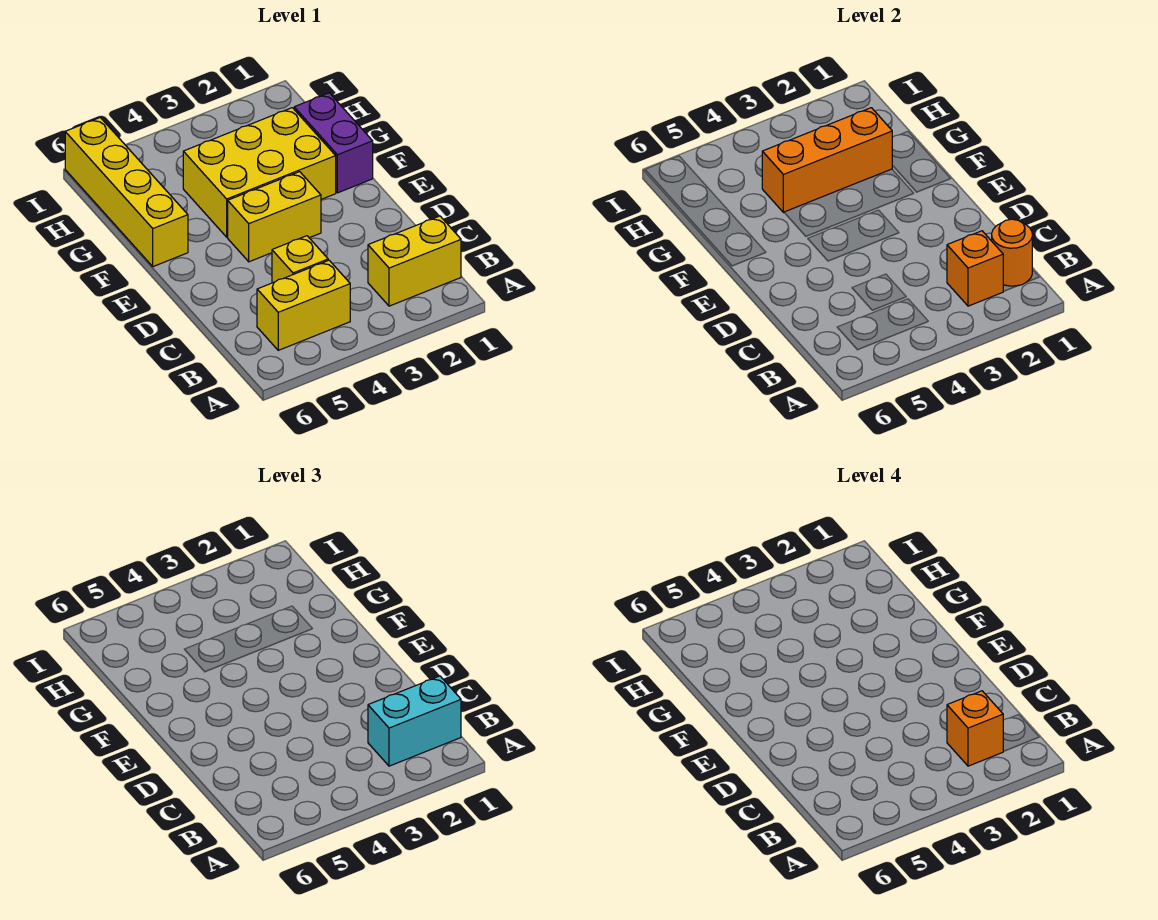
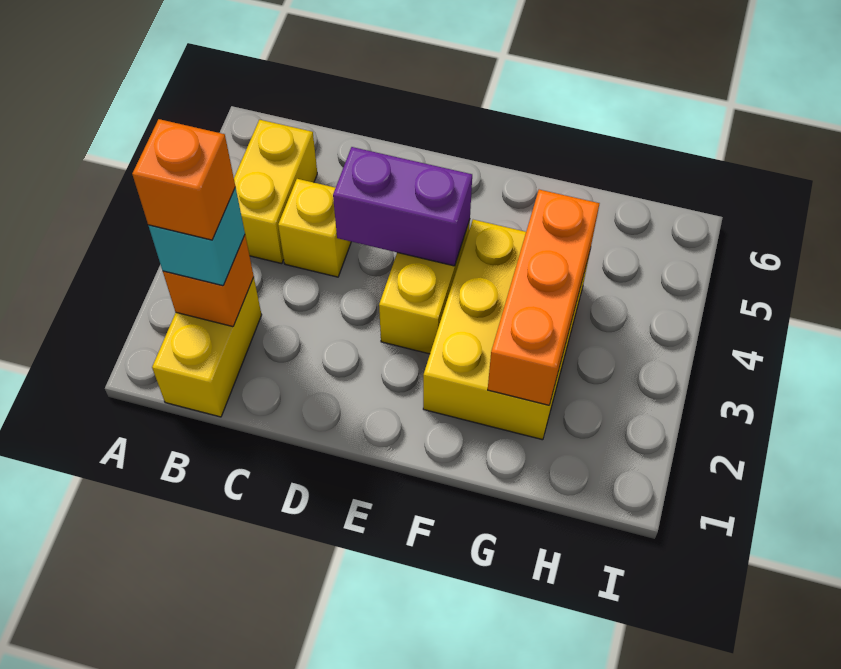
orange round brick B1 level 2 -> none
cyan brick B1:B2 level 3 -> cyan brick B2 level 3
purple brick F1:G1 level 1 -> purple brick D4:E4 level 2
yellow brick F6:I6 level 1 -> none

